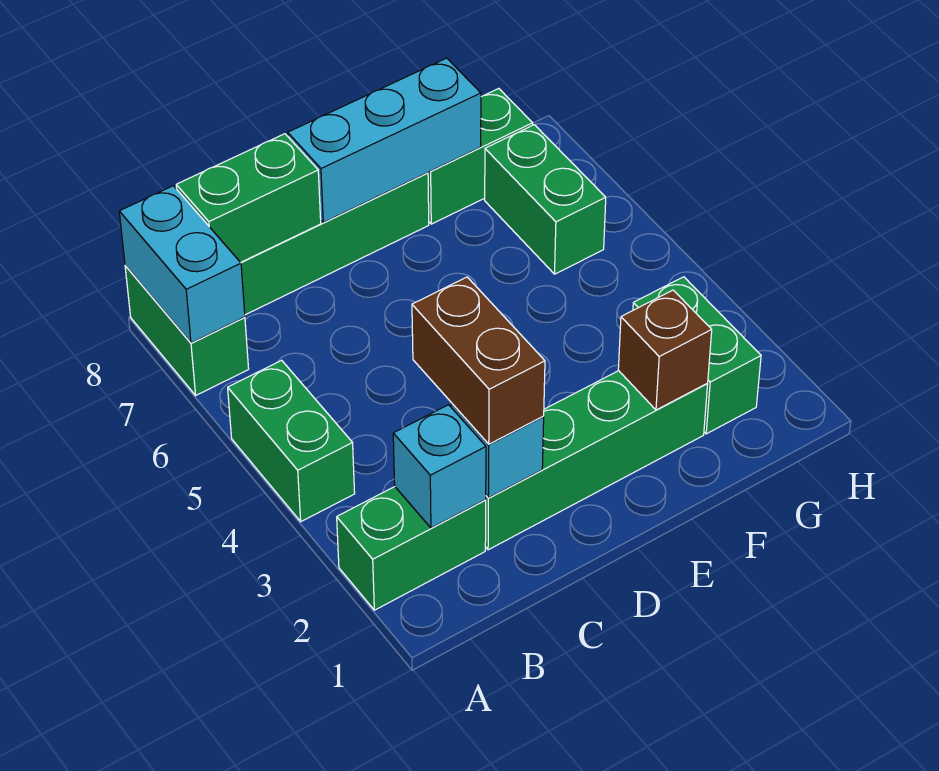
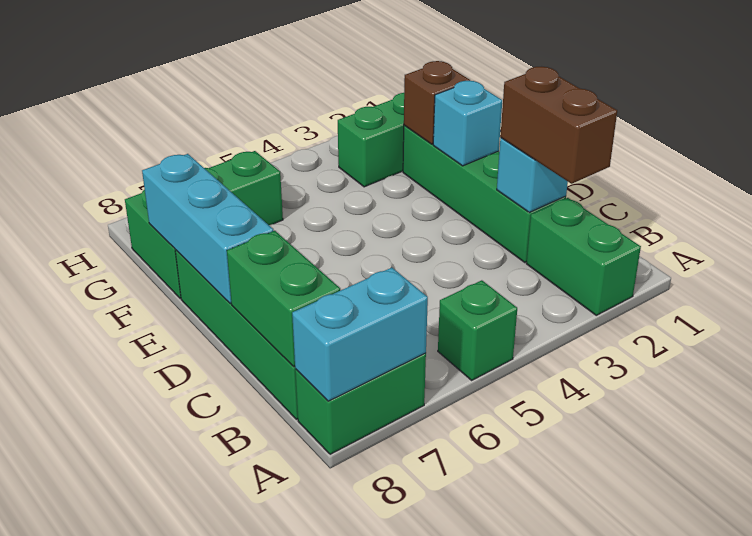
green brick A4:A5 level 1 -> green brick A5 level 1
cyan brick B2 level 2 -> cyan brick E2 level 2
brown brick C2:C3 level 3 -> brown brick B2:C2 level 3

